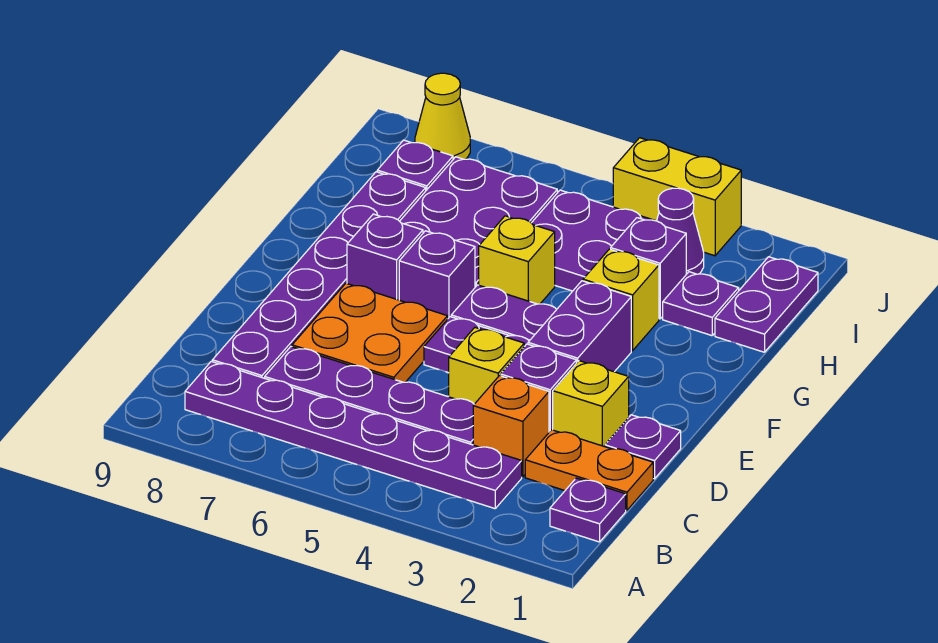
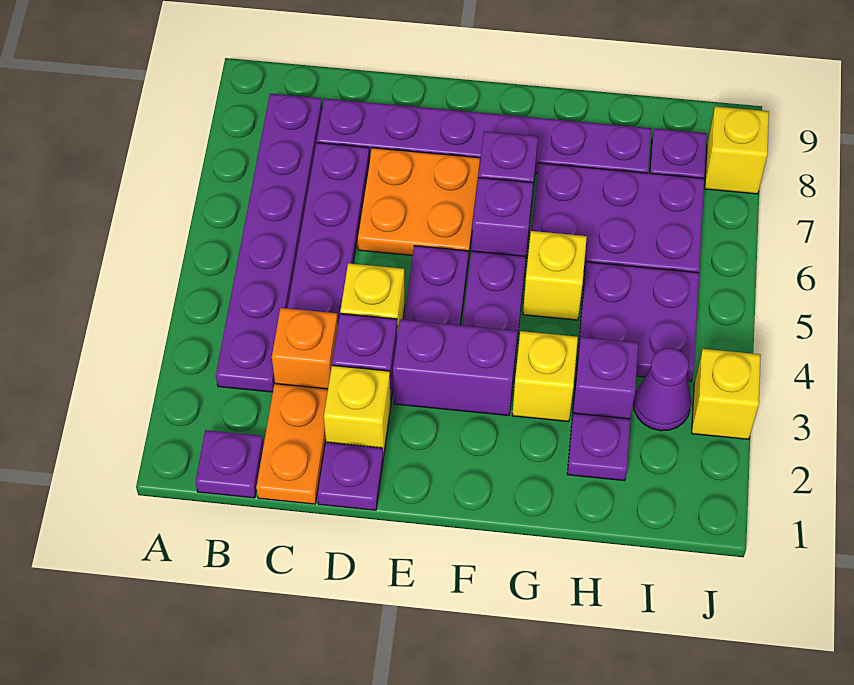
purple plate H1:I1 level 1 -> none
yellow brick J3:J4 level 1 -> yellow brick J3 level 1
yellow cone J8 level 1 -> yellow brick J8 level 1

